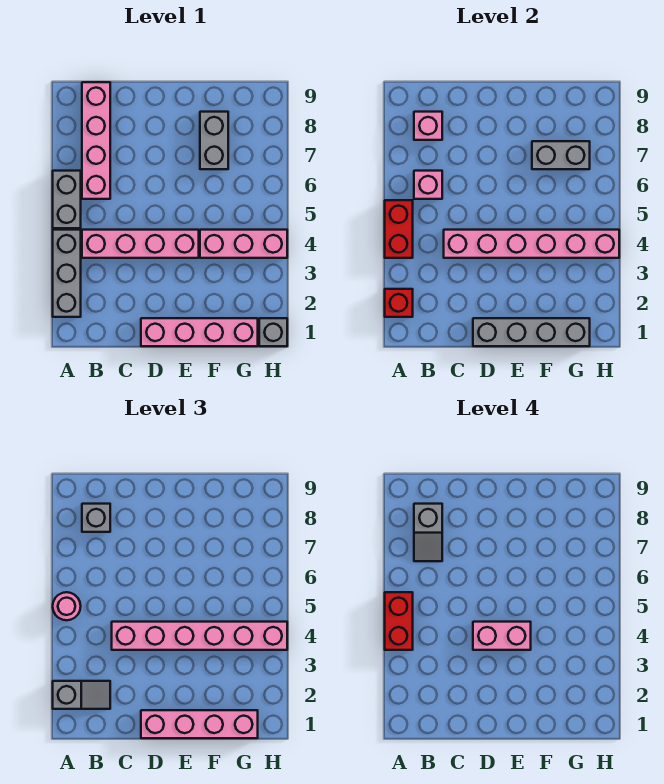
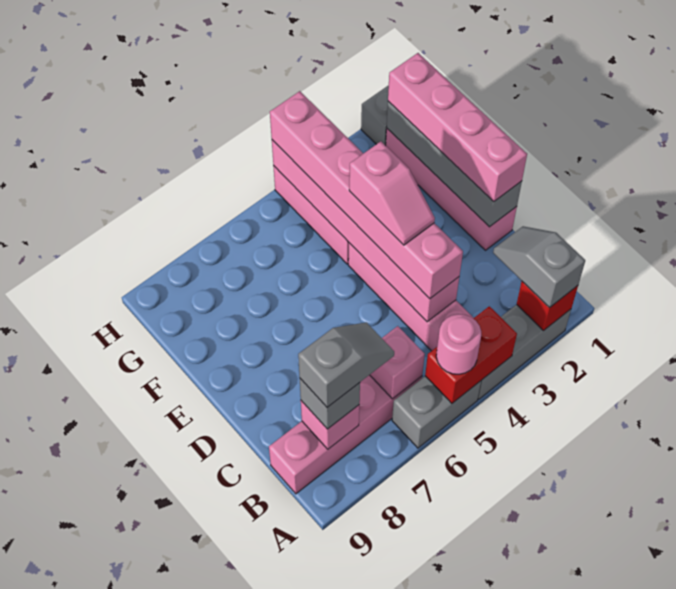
red brick A4:A5 level 4 -> none
pink brick D4:E4 level 4 -> pink slope D4:E4 level 4 top E
grey brick F7:F8 level 1 -> none
grey brick F7:G7 level 2 -> none

